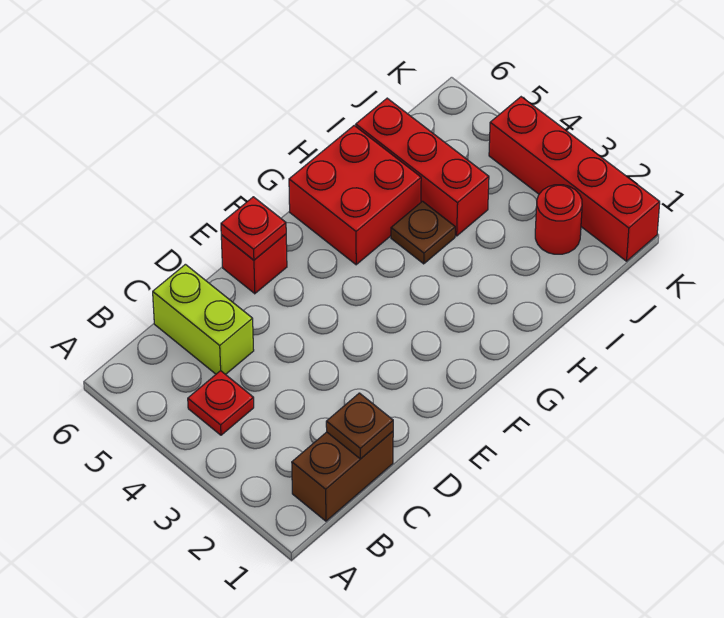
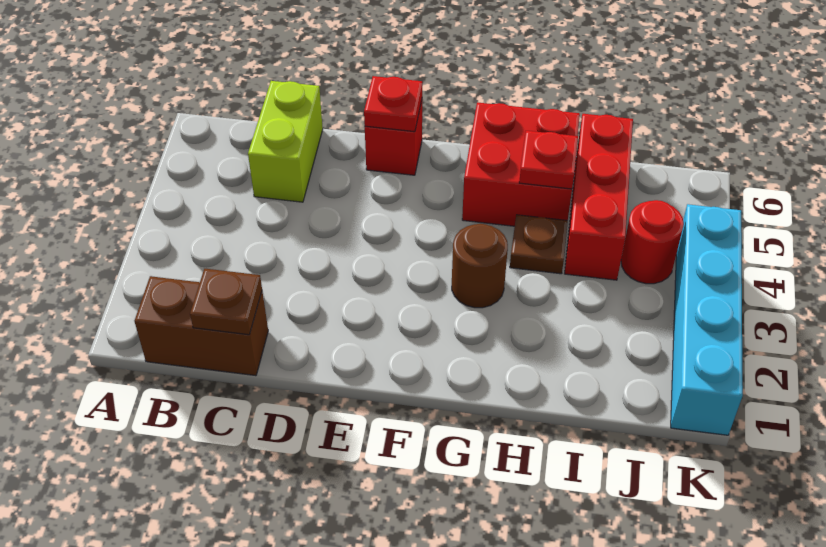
red plate B4 level 1 -> red plate H5 level 2
none -> brown round brick G3 level 1
red round brick J2 level 1 -> red round brick J4 level 1
red brick K1:K4 level 1 -> cyan brick K1:K4 level 1

